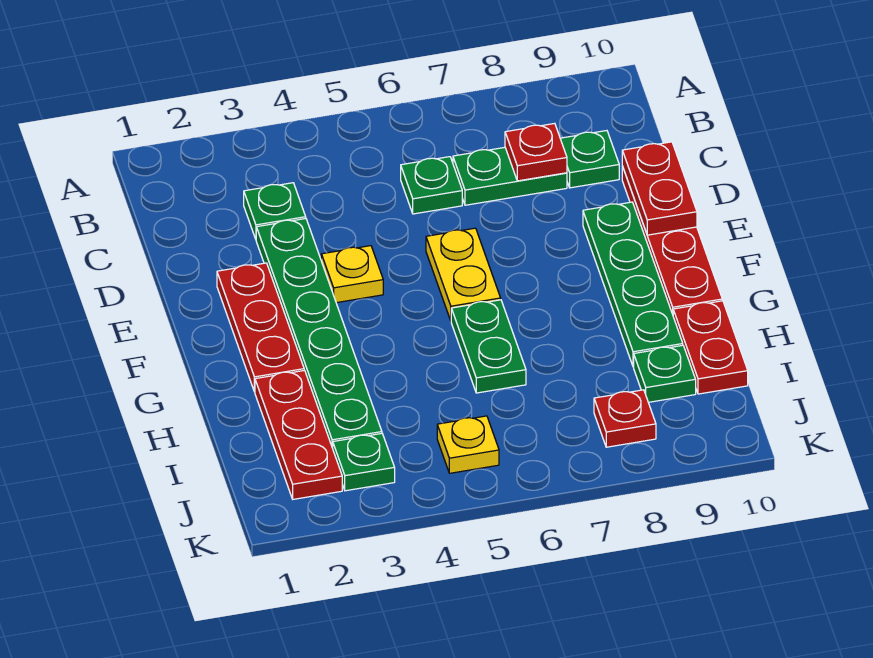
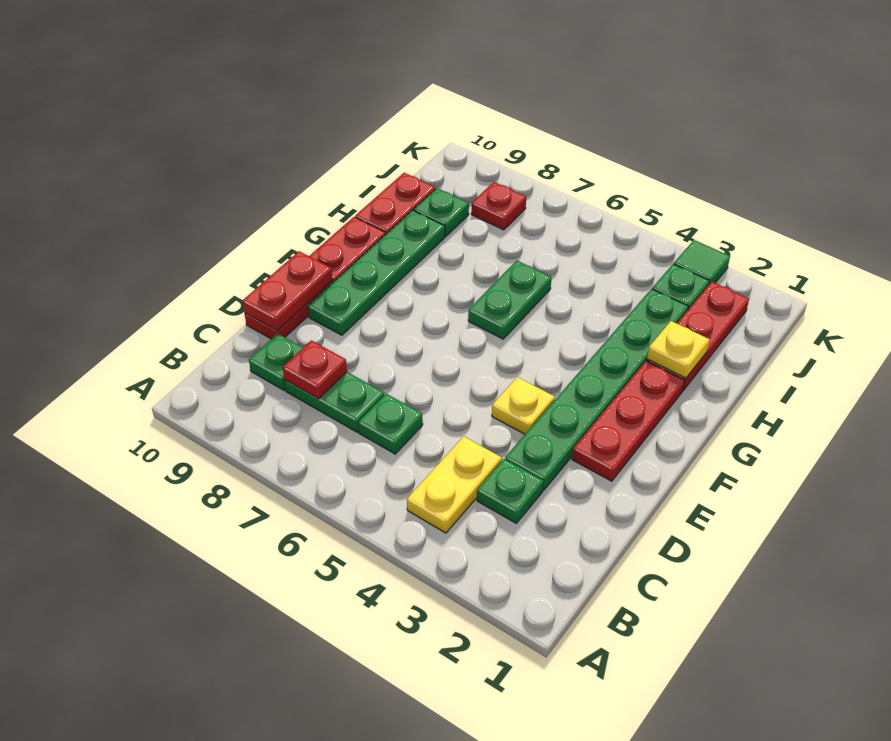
yellow plate E6:F6 level 1 -> yellow plate B4:C4 level 1
yellow plate J5 level 1 -> yellow plate H2 level 2
none -> green tile K3 level 1

